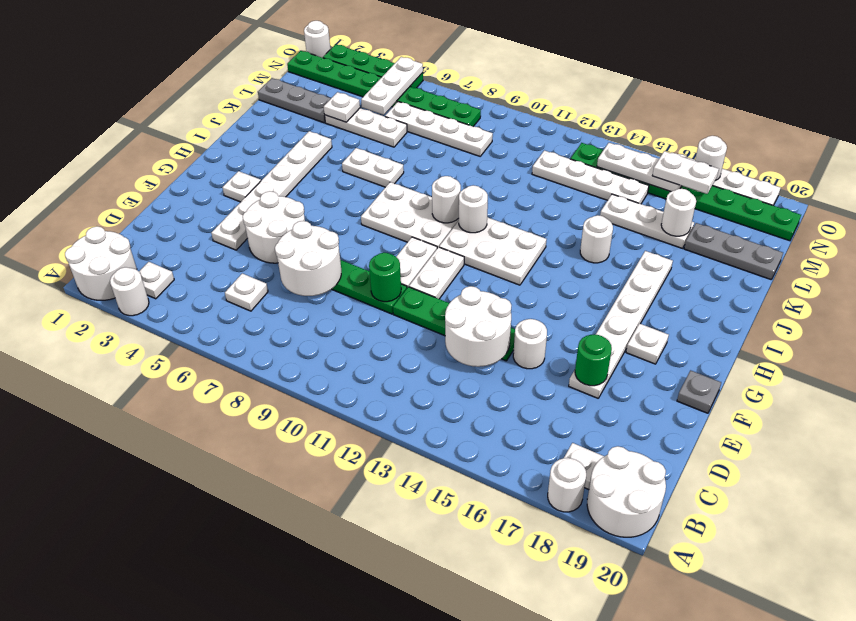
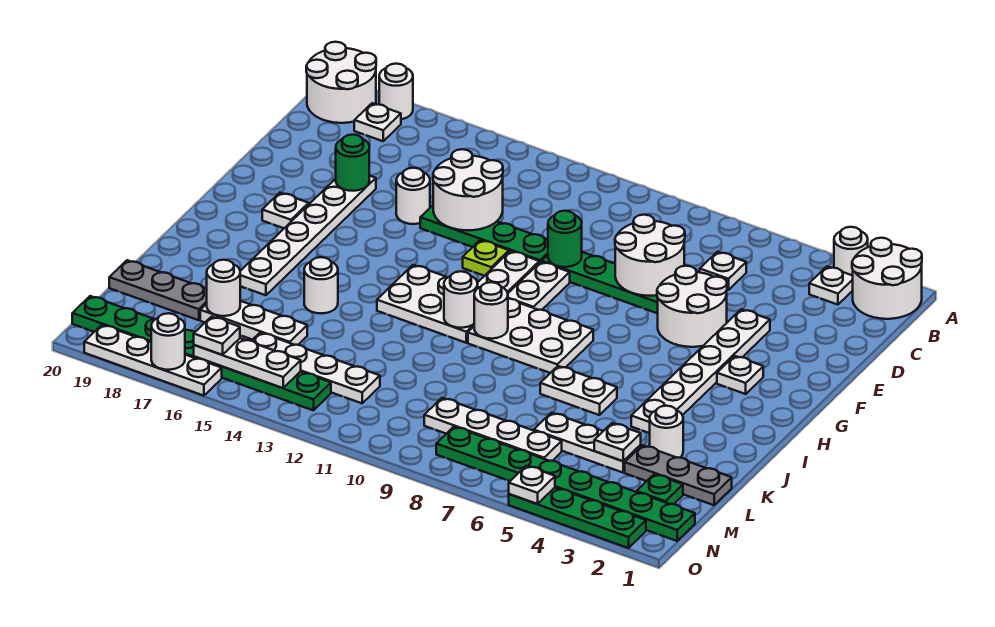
none -> lime plate F12 level 1
grey plate F20 level 1 -> none
none -> green plate M2 level 1
white plate M5:O5 level 2 -> white plate O5 level 2
white plate N16:N17 level 3 -> white plate N16 level 3
white round brick O1 level 1 -> white round brick K3 level 1

